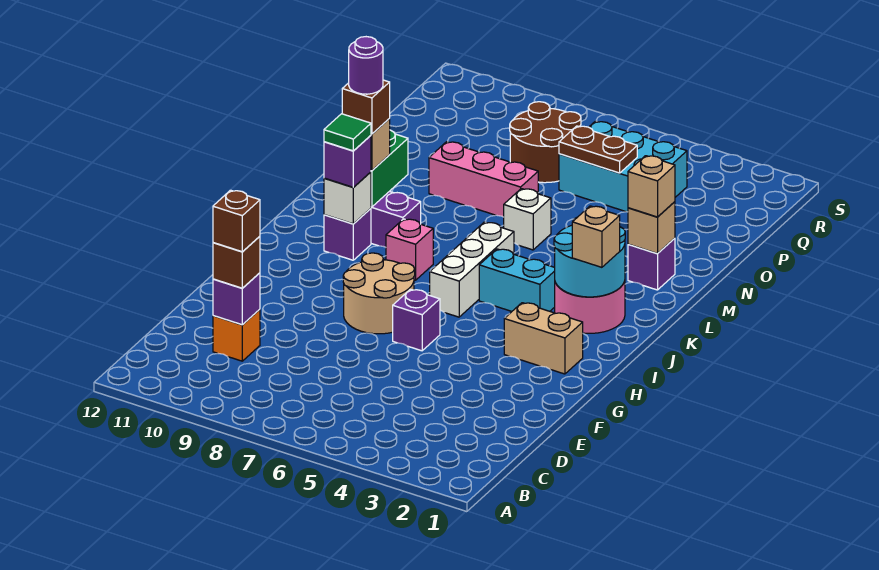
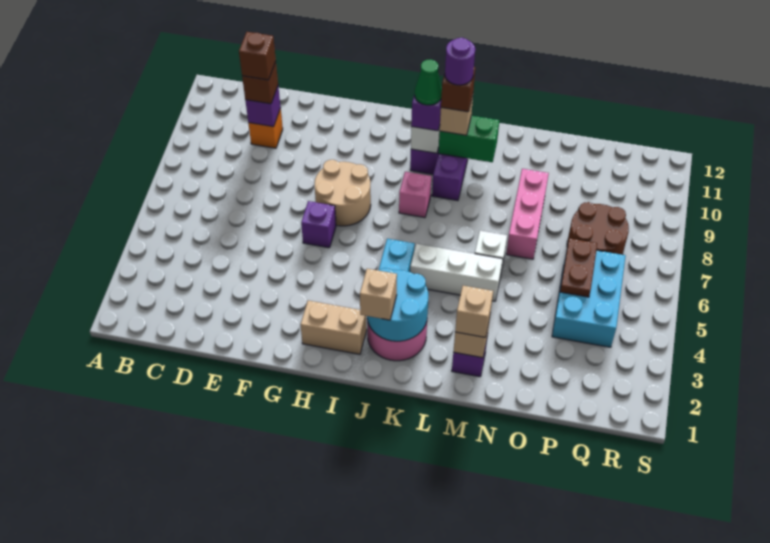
tan brick H2:H3 level 1 -> tan brick H2:I2 level 1
white brick I6:K6 level 1 -> white brick K5:M5 level 1
green tile J10 level 4 -> green cone J10 level 4

